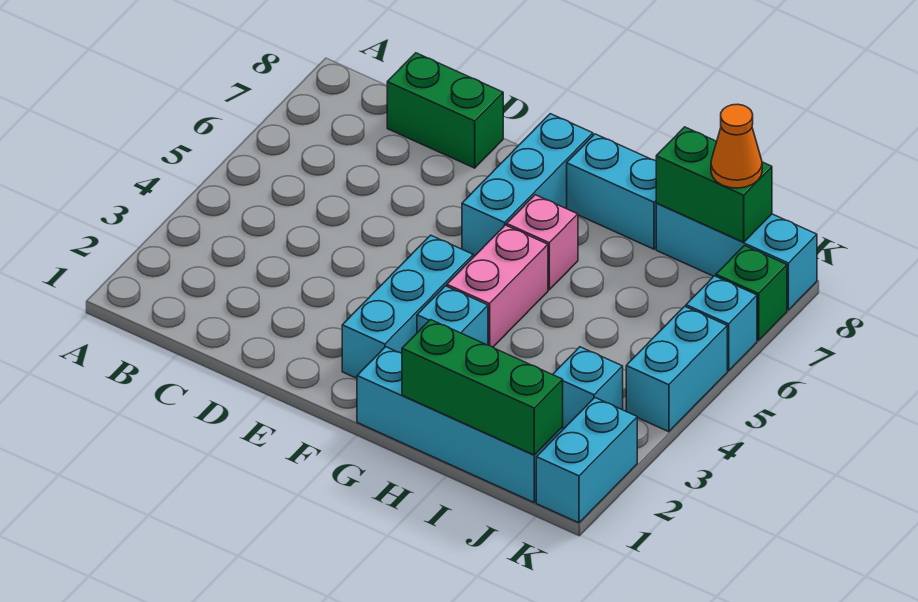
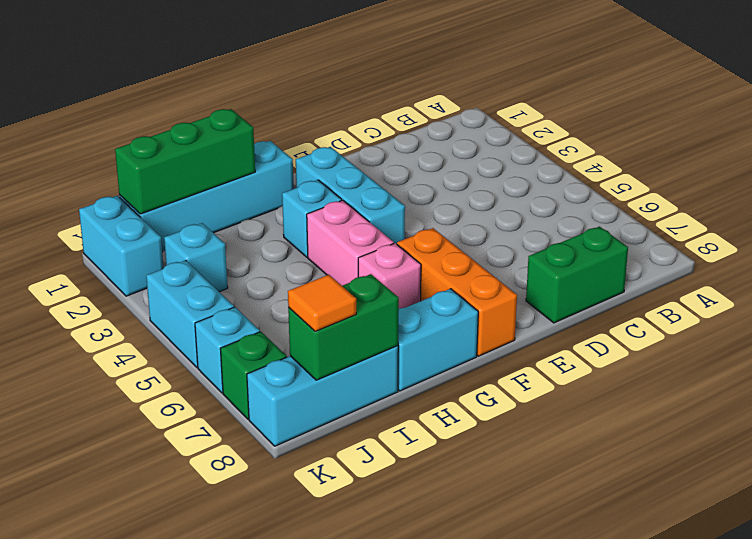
cyan brick F6:F8 level 1 -> orange brick F6:F8 level 1
orange cone J8 level 3 -> orange tile J8 level 3

